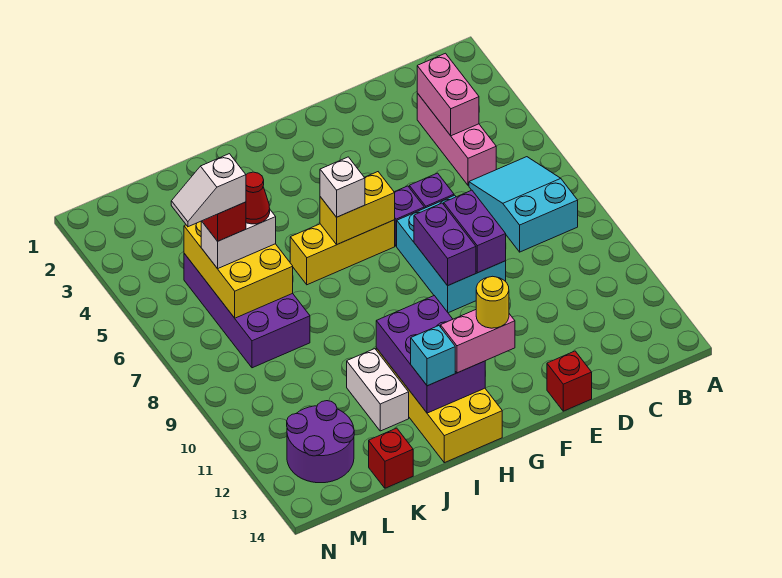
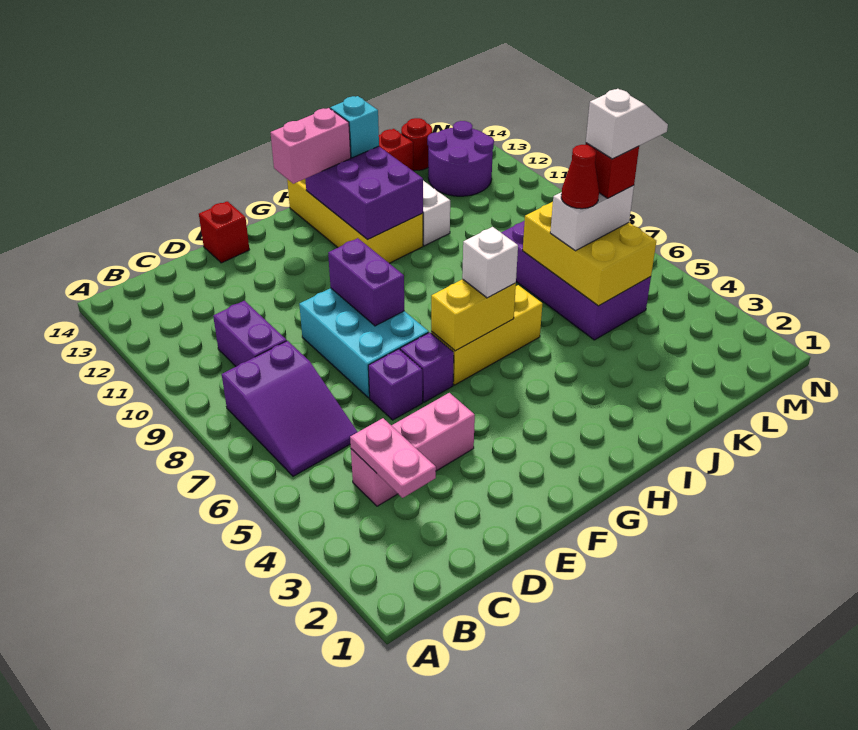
cyan slope B6:C8 level 1 top 8 -> purple slope B6:C8 level 1 top 8
pink brick C3:C5 level 1 -> pink brick C4:E4 level 1
pink brick C3:C4 level 2 -> pink plate C3:C4 level 2
purple brick E8:E9 level 2 -> purple brick C9:C10 level 1
yellow round brick G13 level 4 -> none
none -> red round brick L14 level 1

